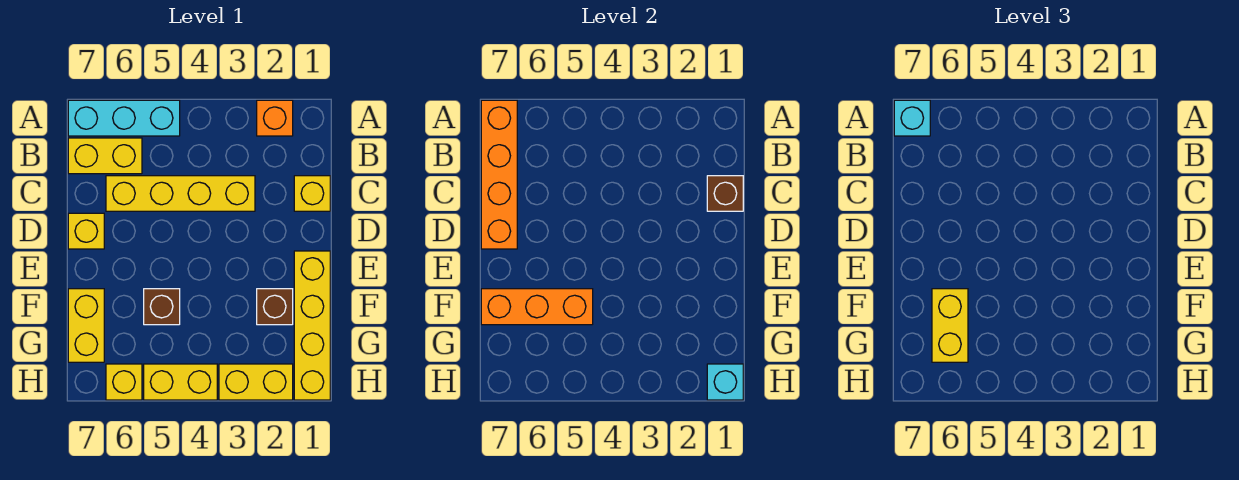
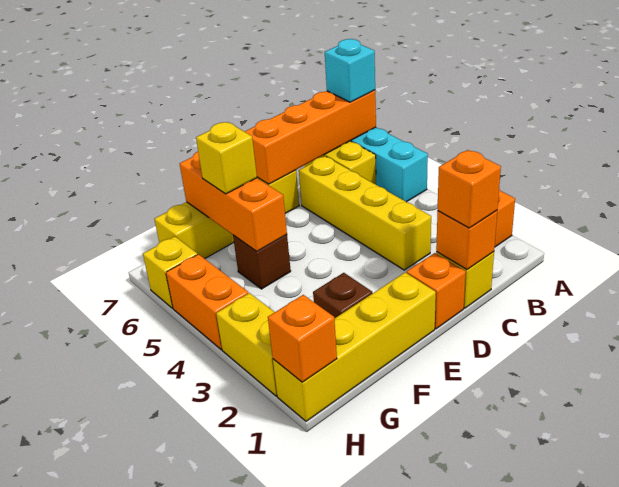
brown brick C1 level 2 -> orange brick C1 level 2
none -> orange brick C1 level 3
none -> orange brick D1 level 1
yellow brick F6:G6 level 3 -> yellow brick F6 level 3
cyan brick H1 level 2 -> orange brick H1 level 2
yellow brick H4:H5 level 1 -> orange brick H4:H5 level 1

